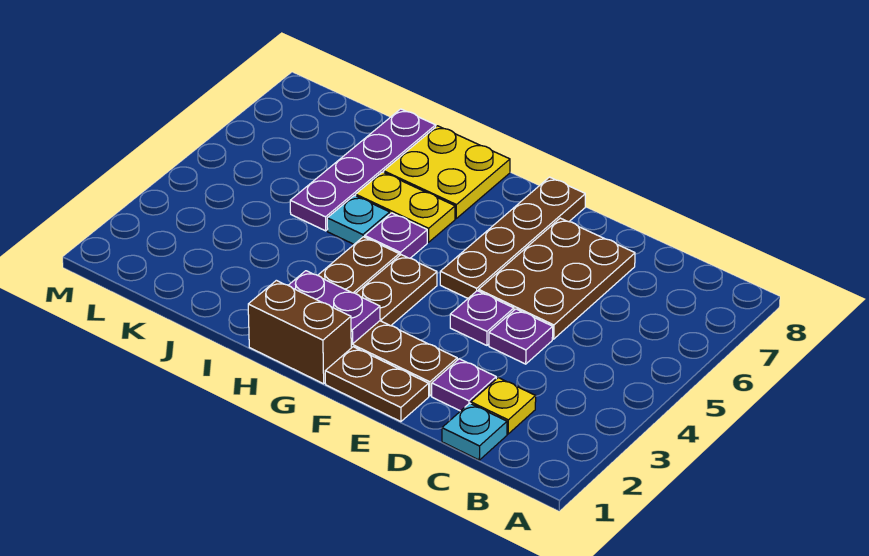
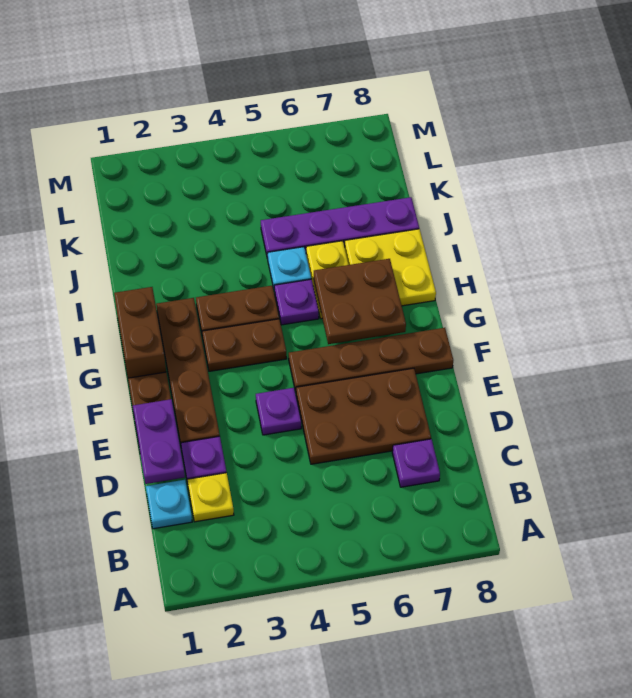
purple plate D4 level 1 -> purple plate C7 level 1
purple plate G2:H2 level 2 -> purple plate D1:E1 level 2
none -> brown plate G6:H7 level 2

